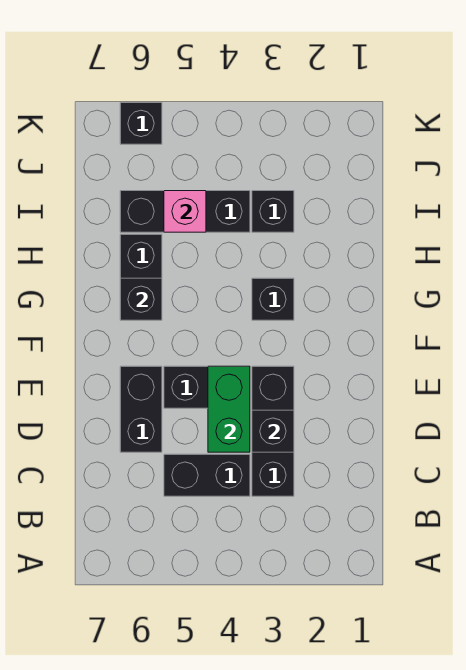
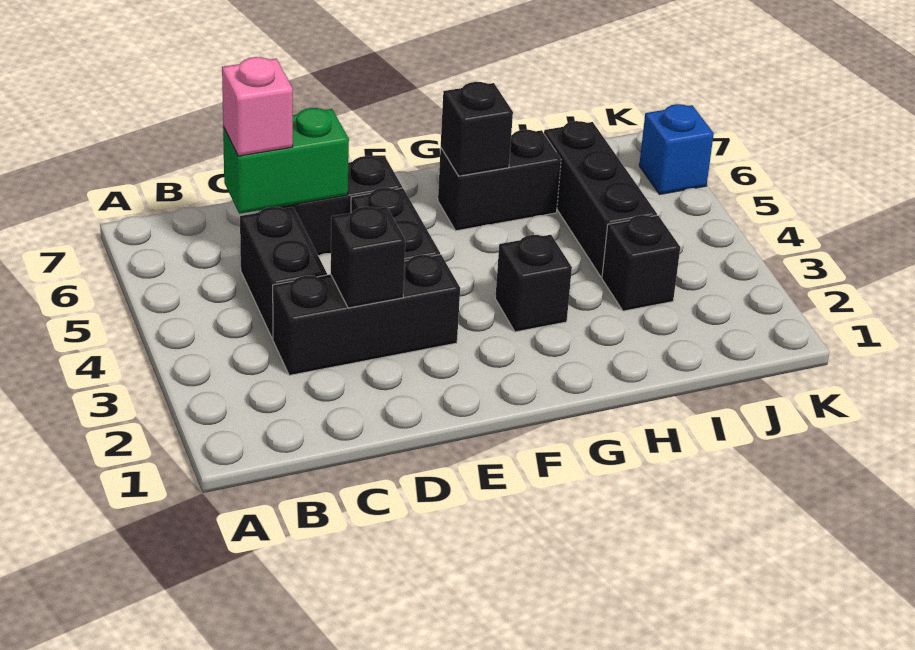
green brick D4:E4 level 2 -> green brick C6:D6 level 2
pink brick I5 level 2 -> pink brick C6 level 3
black brick K6 level 1 -> blue brick K6 level 1

